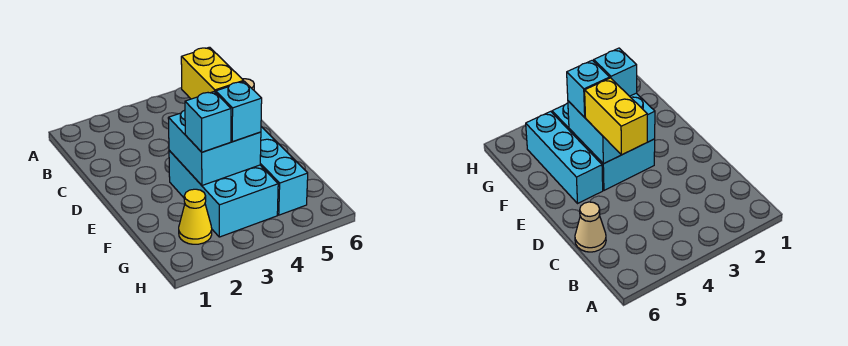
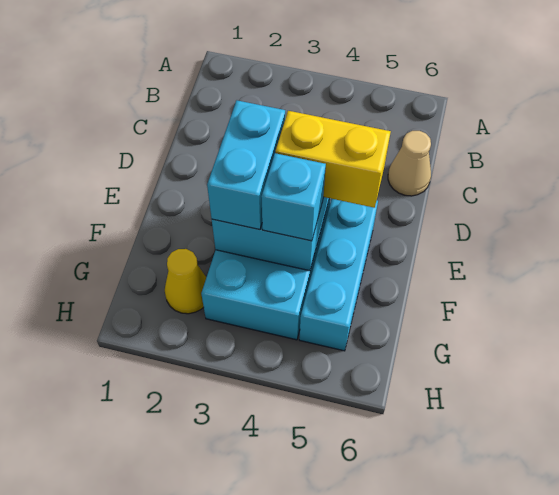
yellow brick D4:E4 level 3 -> yellow brick E4:E5 level 3
cyan brick F3 level 3 -> cyan brick E3:F3 level 3

